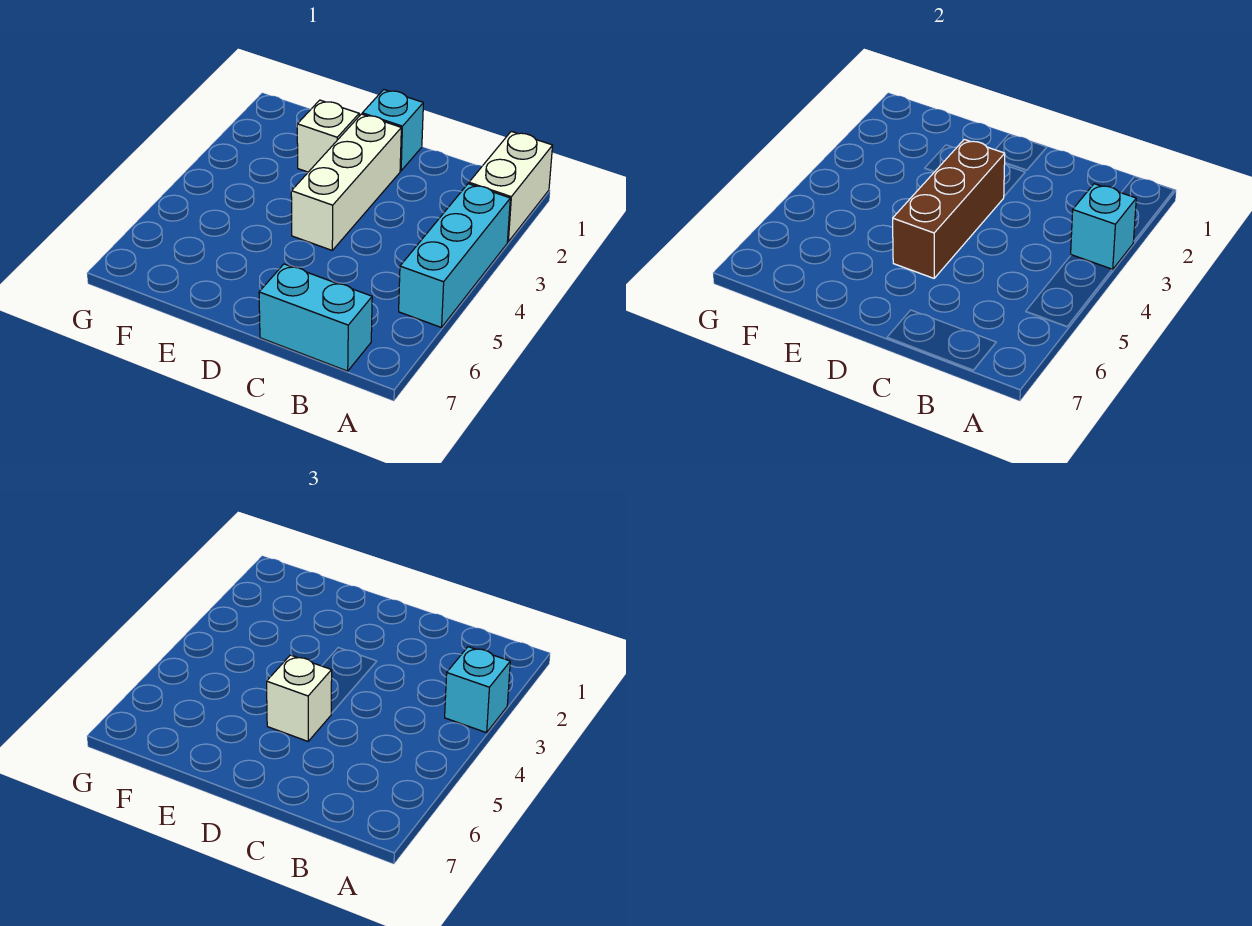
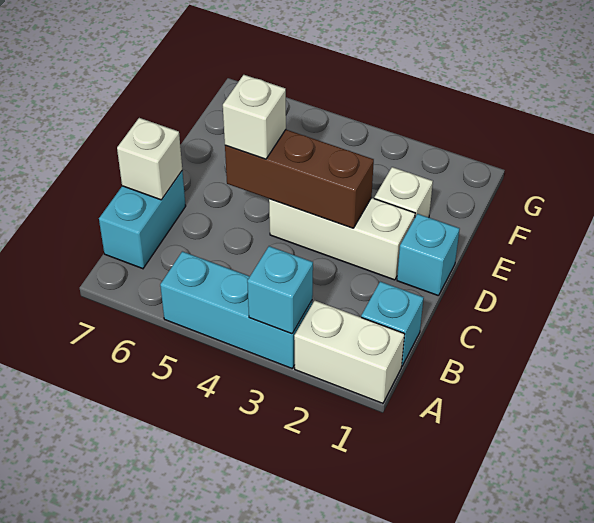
cyan brick A3 level 3 -> cyan brick B1 level 1
none -> white brick C7 level 2

